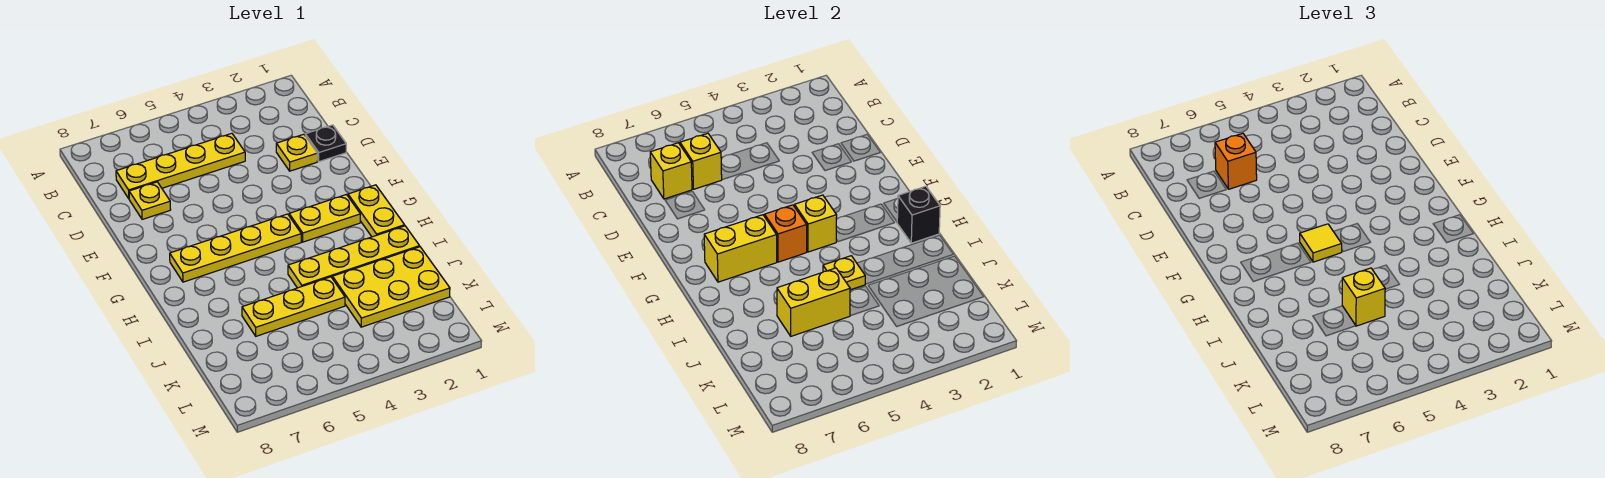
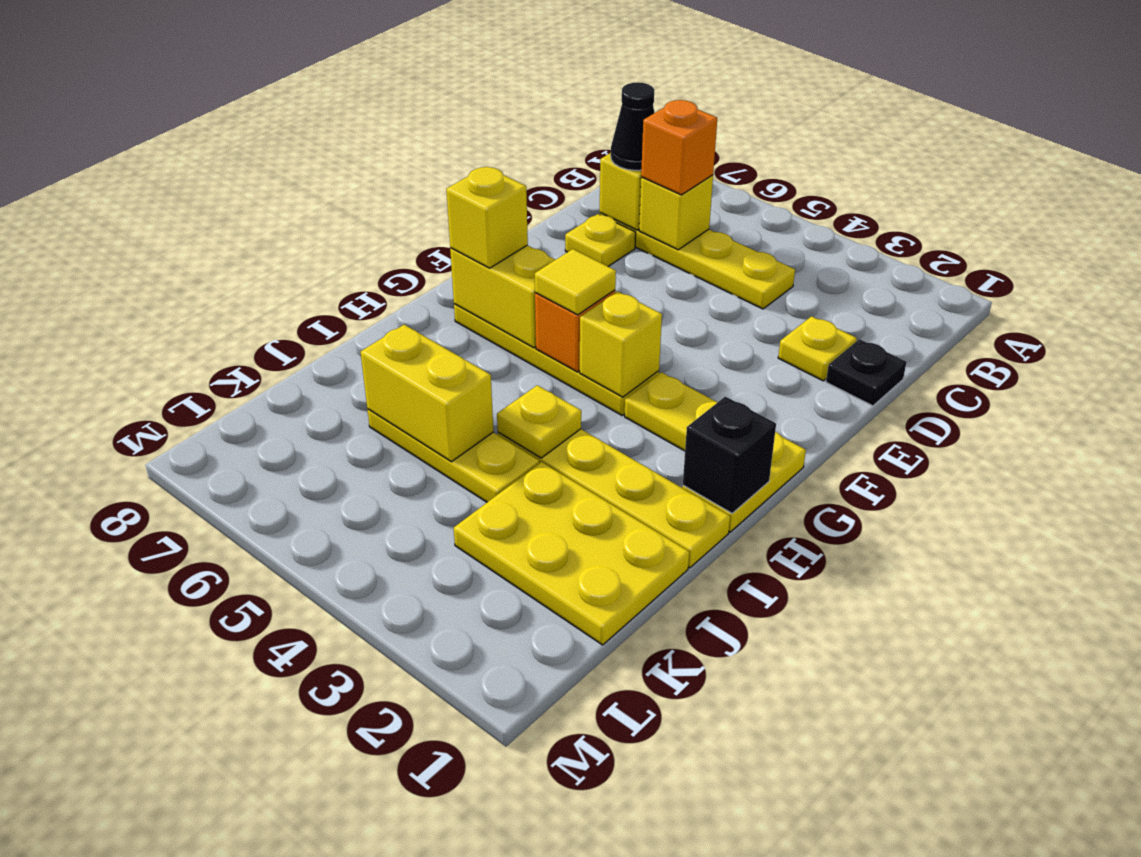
none -> black cone C7 level 3
yellow brick J5 level 3 -> yellow brick G7 level 3

